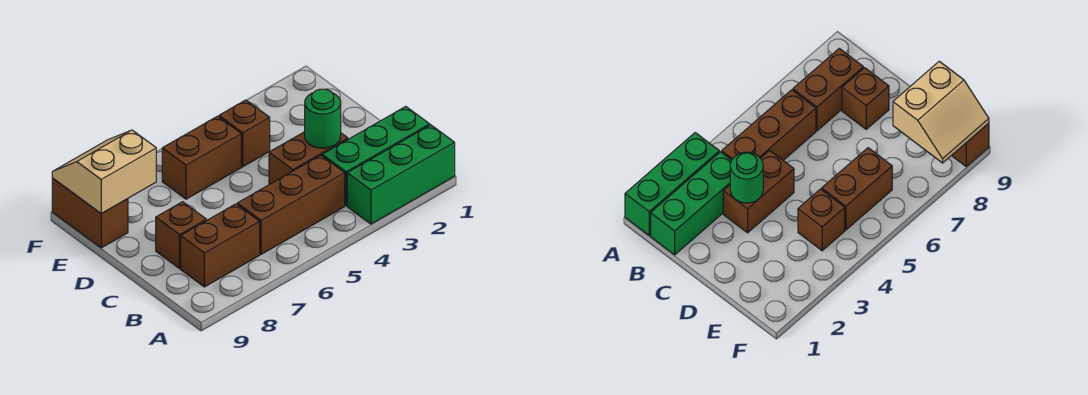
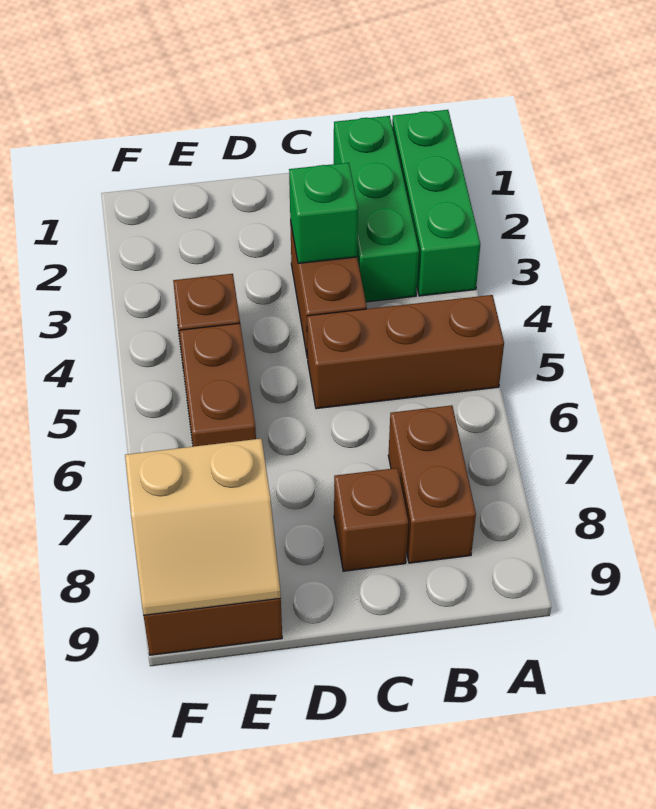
brown brick B4:B6 level 1 -> brown brick A5:C5 level 1
green round brick C3 level 2 -> green brick C3 level 2
tan slope E8:F9 level 2 top E -> tan slope E8:F9 level 2 top 8

